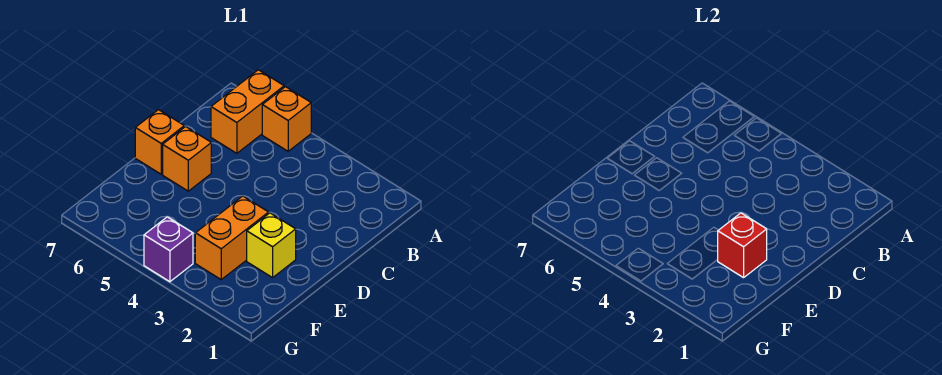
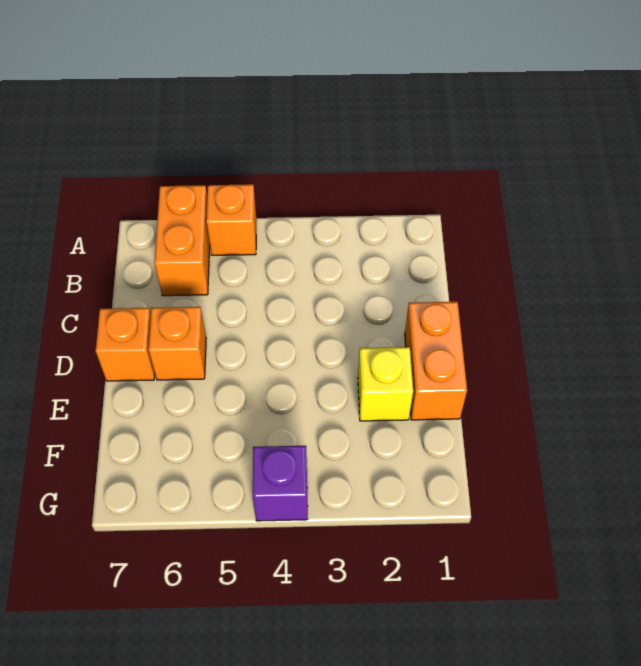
red brick E2 level 2 -> none
orange brick E3:F3 level 1 -> orange brick D1:E1 level 1

